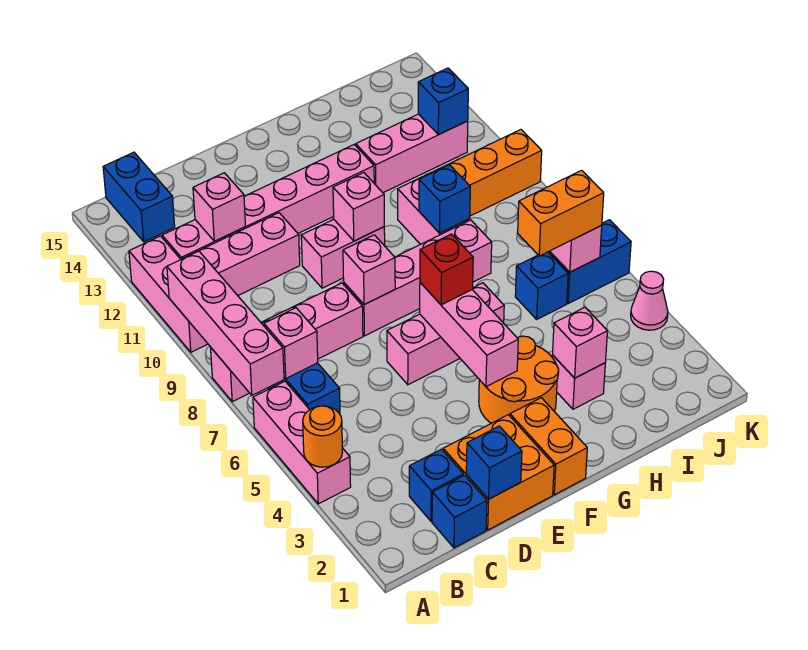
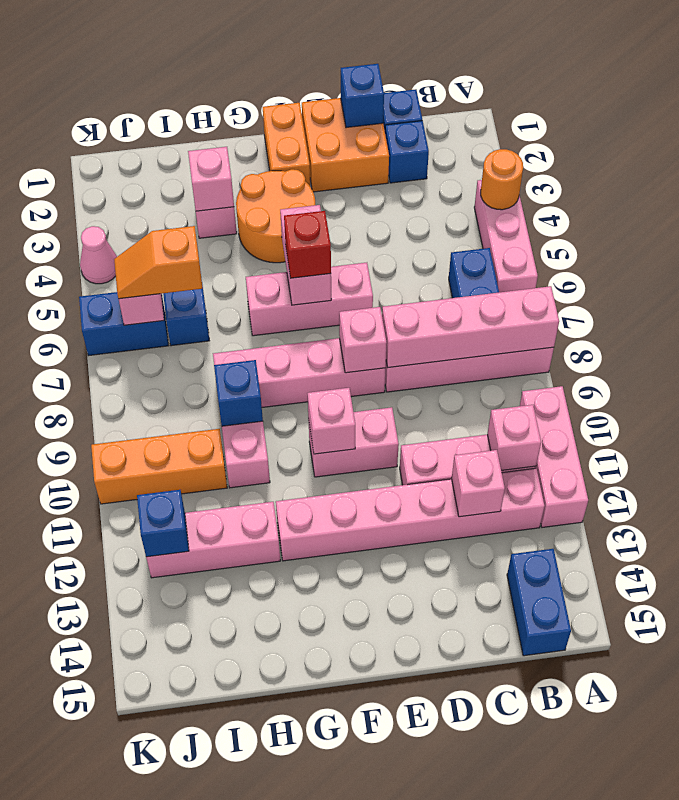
pink brick A7:A10 level 2 -> pink brick A8:D8 level 2
pink brick B7 level 2 -> pink brick B11 level 2
pink brick F4:F6 level 2 -> pink brick F5:F6 level 2
orange brick I6:J6 level 3 -> orange slope I6:J6 level 3 top I

